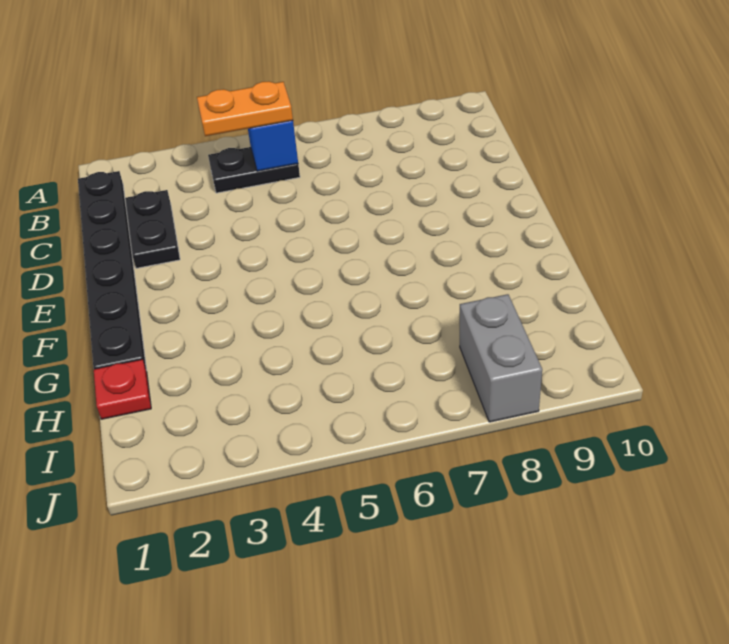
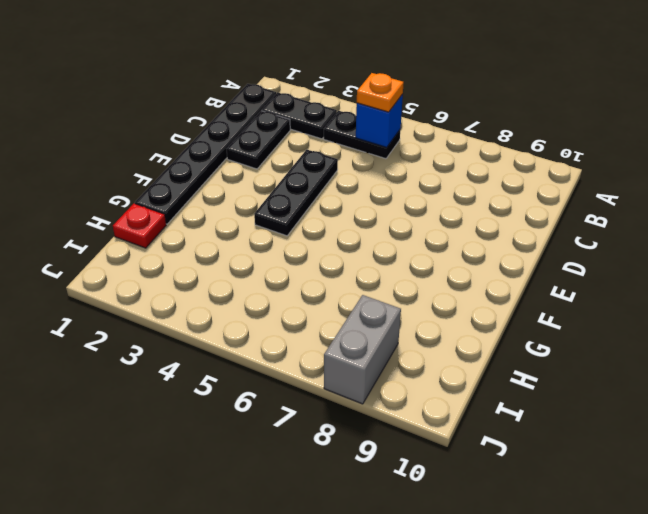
none -> black plate B2:B3 level 1
orange plate B4:B5 level 3 -> orange plate B5 level 3
none -> black plate D4:F4 level 1

